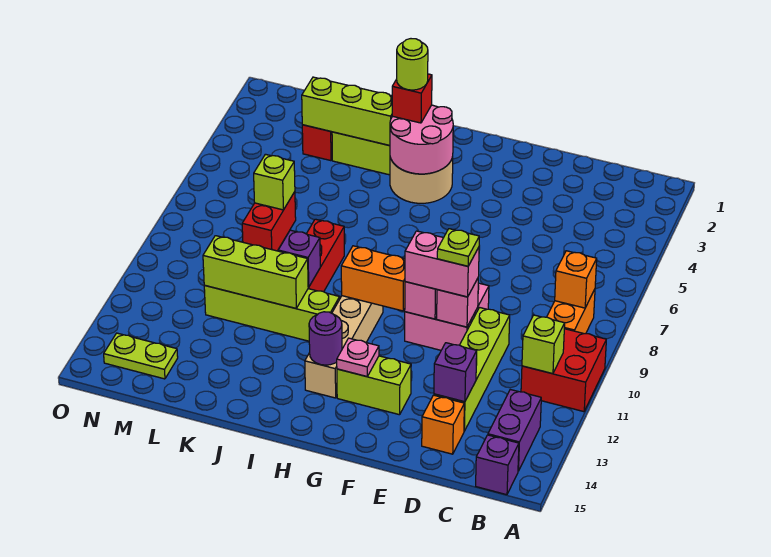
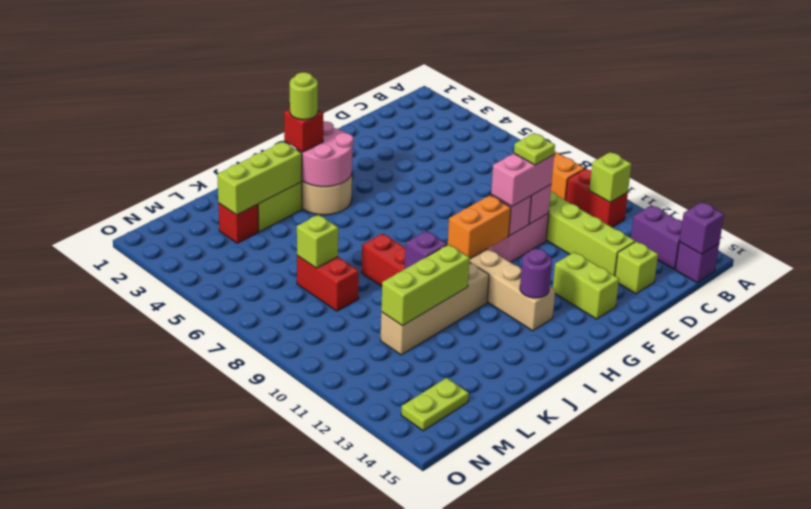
red brick A10:B11 level 1 -> red brick B10:B11 level 1
orange brick B8 level 2 -> none
purple brick D13 level 2 -> purple brick B15 level 2
orange brick D14 level 1 -> lime brick D14 level 1
lime brick F13:G13 level 1 -> lime brick F13:F14 level 1
pink plate G13 level 2 -> none
lime brick I11:L11 level 1 -> tan brick I11:L11 level 1

